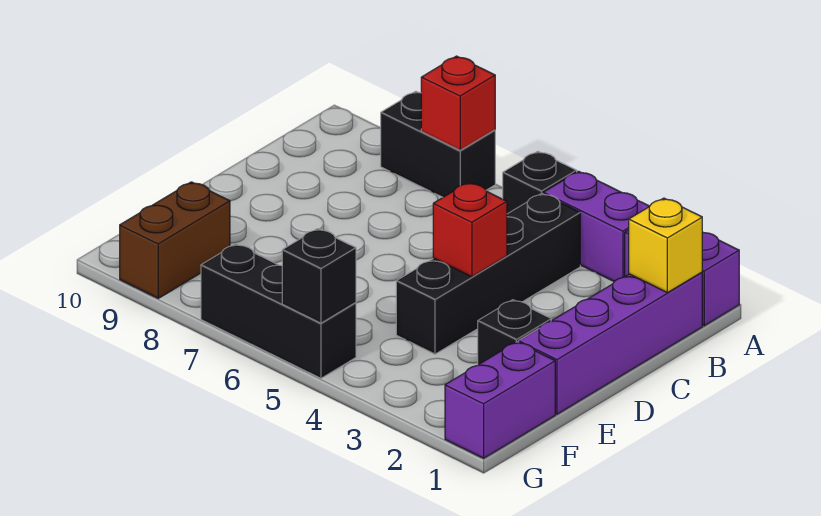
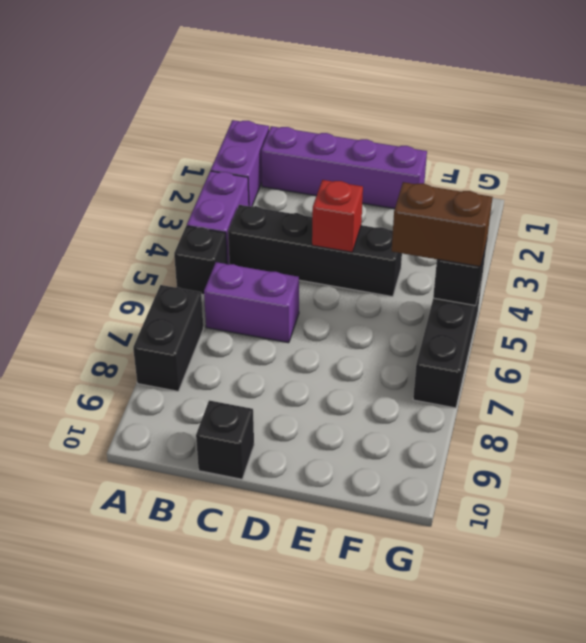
red brick A7 level 2 -> none
yellow brick B1 level 2 -> none
black brick E2 level 1 -> black brick C10 level 1
purple brick F1:G1 level 1 -> purple brick B6:C6 level 1
brown brick F9:G9 level 1 -> brown brick F5:G5 level 3

